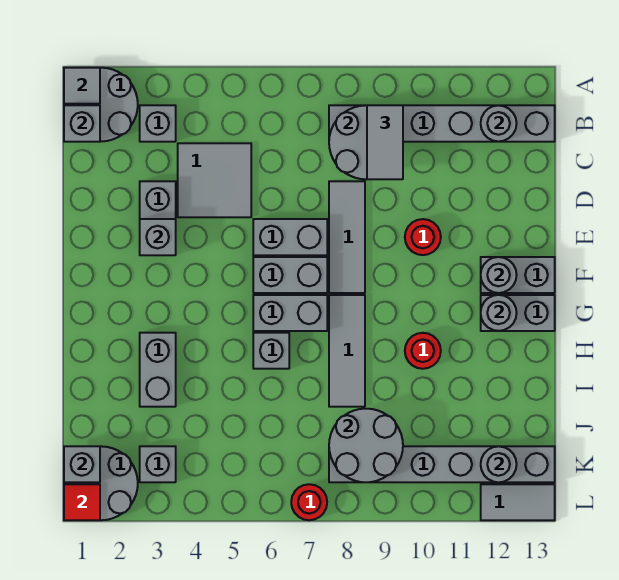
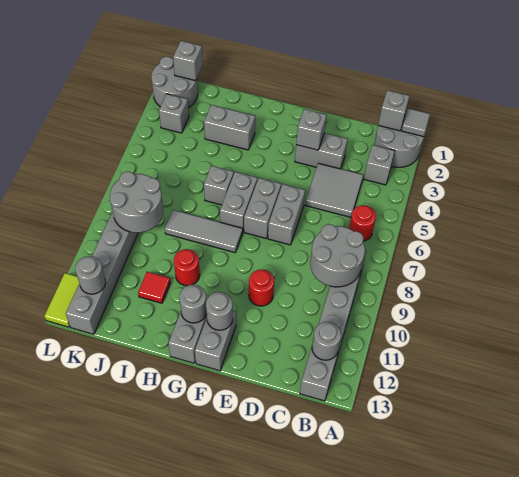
grey tile B9:C9 level 3 -> none
grey tile D8:F8 level 1 -> none
red tile L1 level 2 -> red tile I11 level 1
red round brick L7 level 1 -> red round brick B6 level 1
grey tile L12:L13 level 1 -> lime tile L12:L13 level 1

